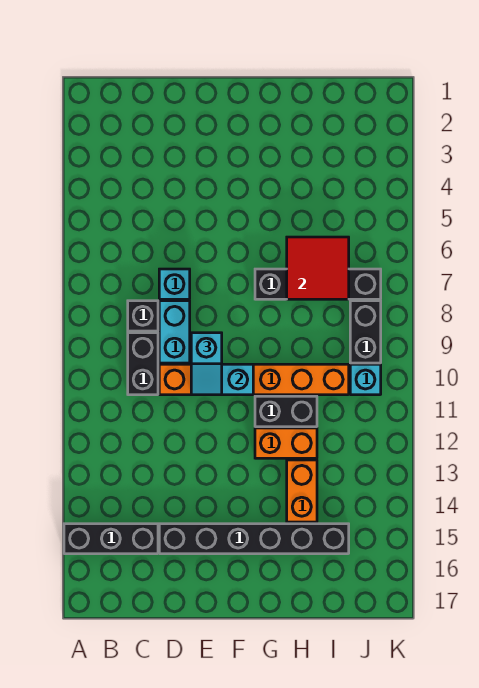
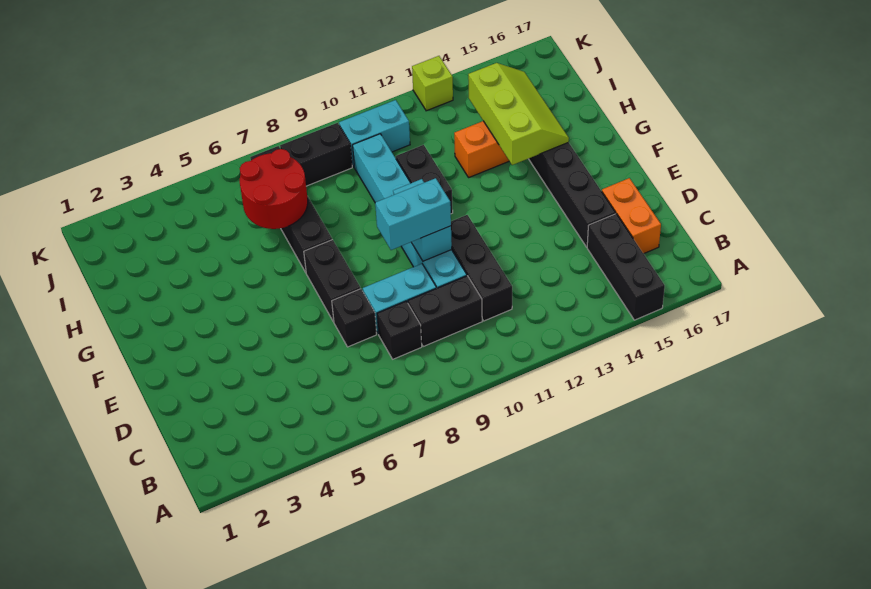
none -> black brick C11:E11 level 1
cyan brick D7 level 1 -> black brick D7 level 1
orange brick D10:I10 level 1 -> cyan brick D10:I10 level 1
none -> black brick E7:F7 level 1
cyan slope E9:E10 level 3 top 9 -> cyan brick E9:E10 level 3
orange brick G12:H12 level 1 -> orange brick C16:D16 level 1
none -> lime slope G14:I15 level 2 top 14
red tile H6:I7 level 2 -> red round brick H6:I7 level 2
cyan brick J10 level 1 -> cyan brick J10:J11 level 1
none -> lime brick K13 level 1

